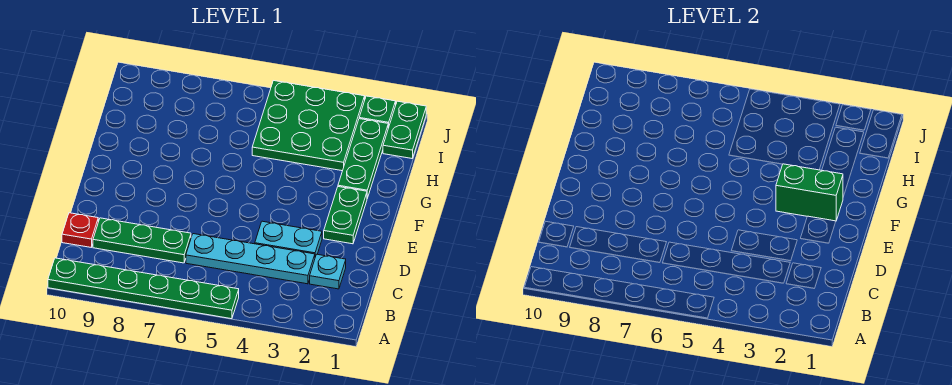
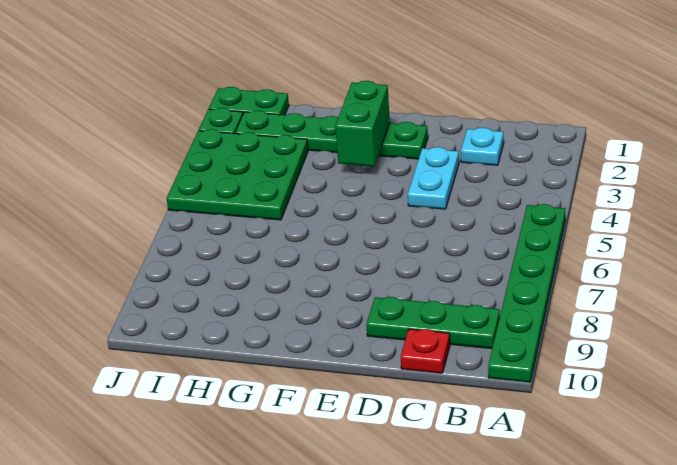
cyan plate C3:C6 level 1 -> none
green plate C7:C9 level 1 -> green plate B9:D9 level 1

